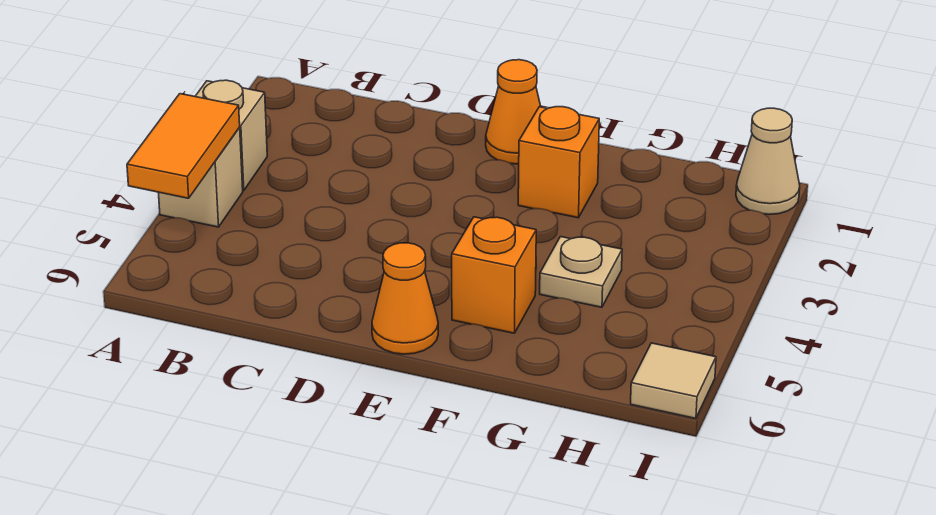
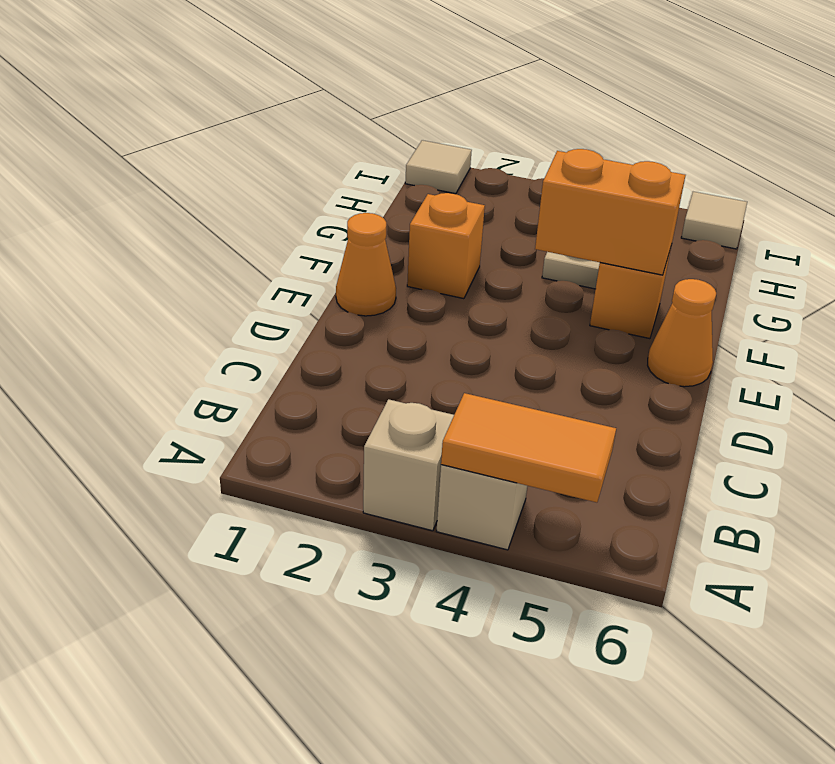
none -> orange brick F4:F5 level 2
tan cone I1 level 1 -> tan tile I1 level 1

